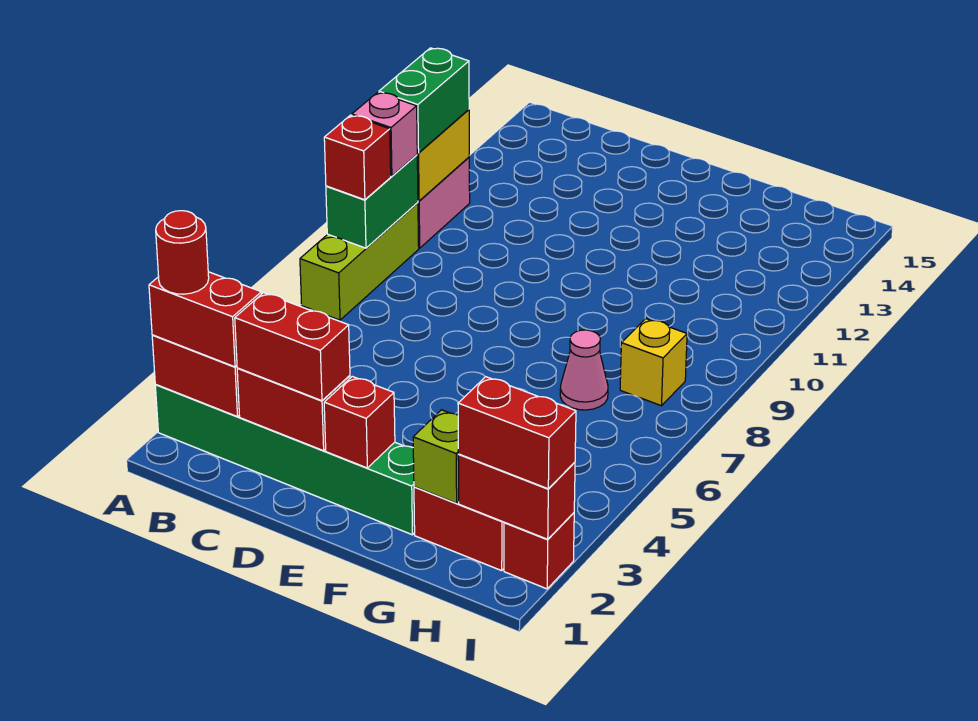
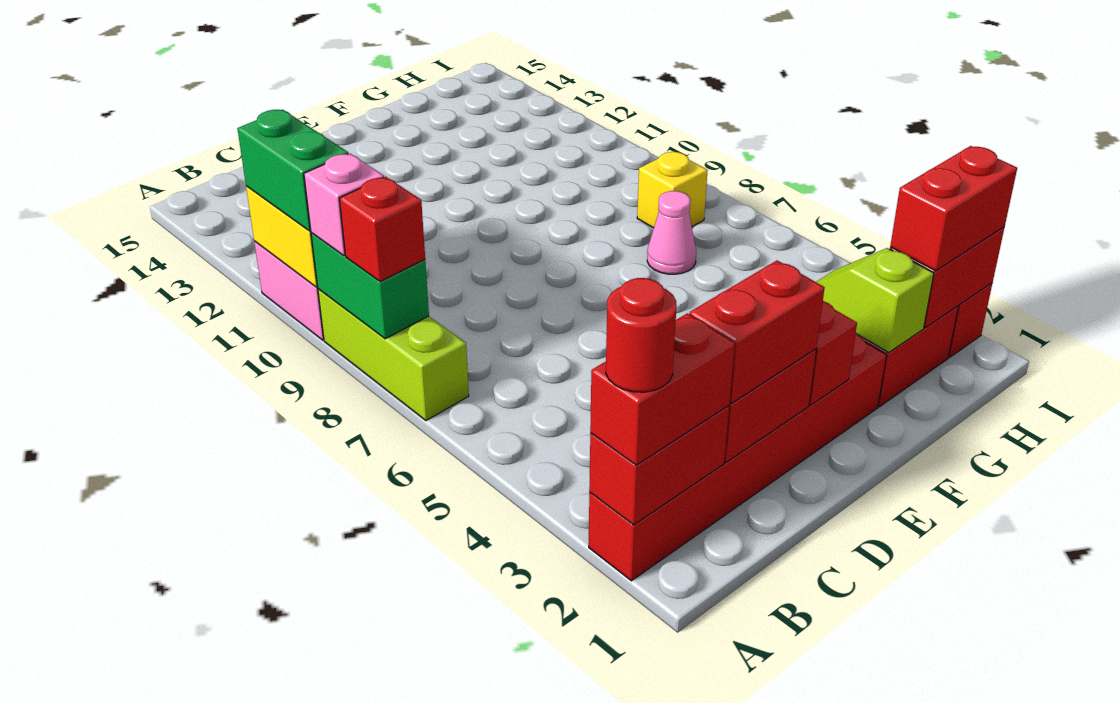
green brick A2:F2 level 1 -> red brick A2:F2 level 1

